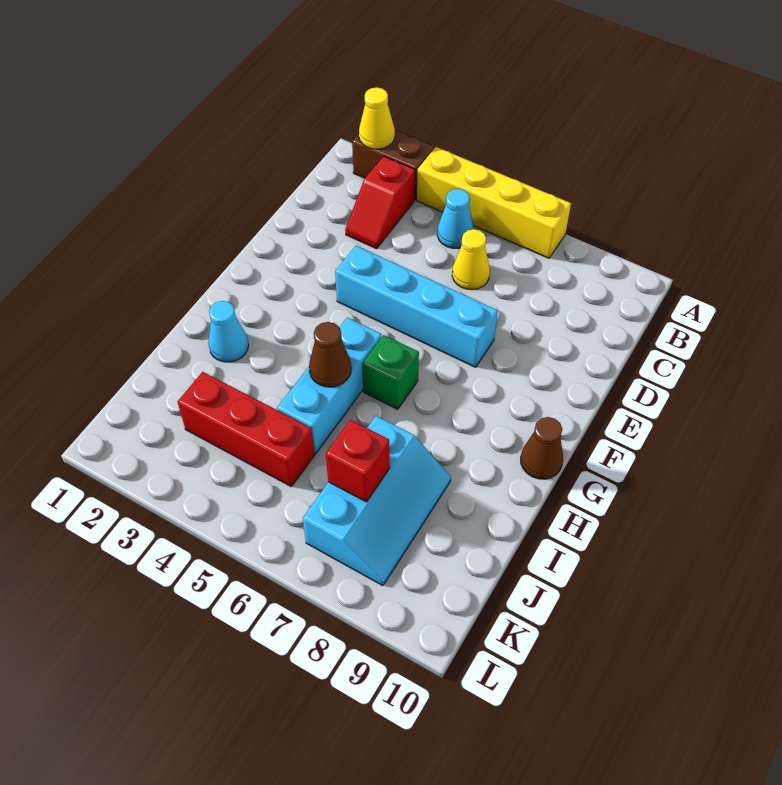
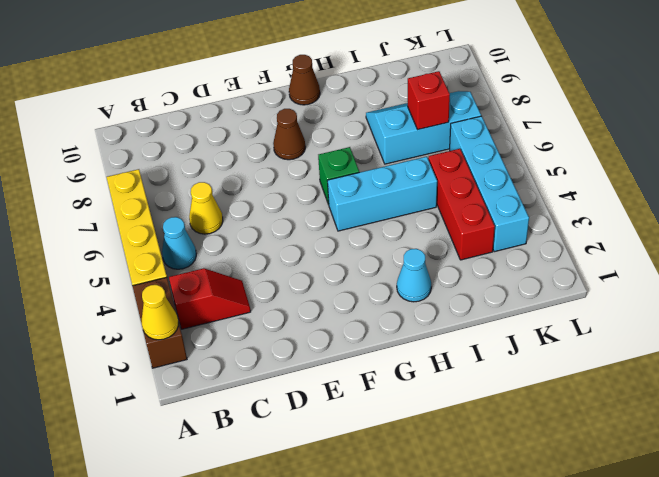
cyan brick E4:E7 level 1 -> cyan brick K3:K6 level 1
brown cone H5 level 2 -> brown cone F8 level 1

